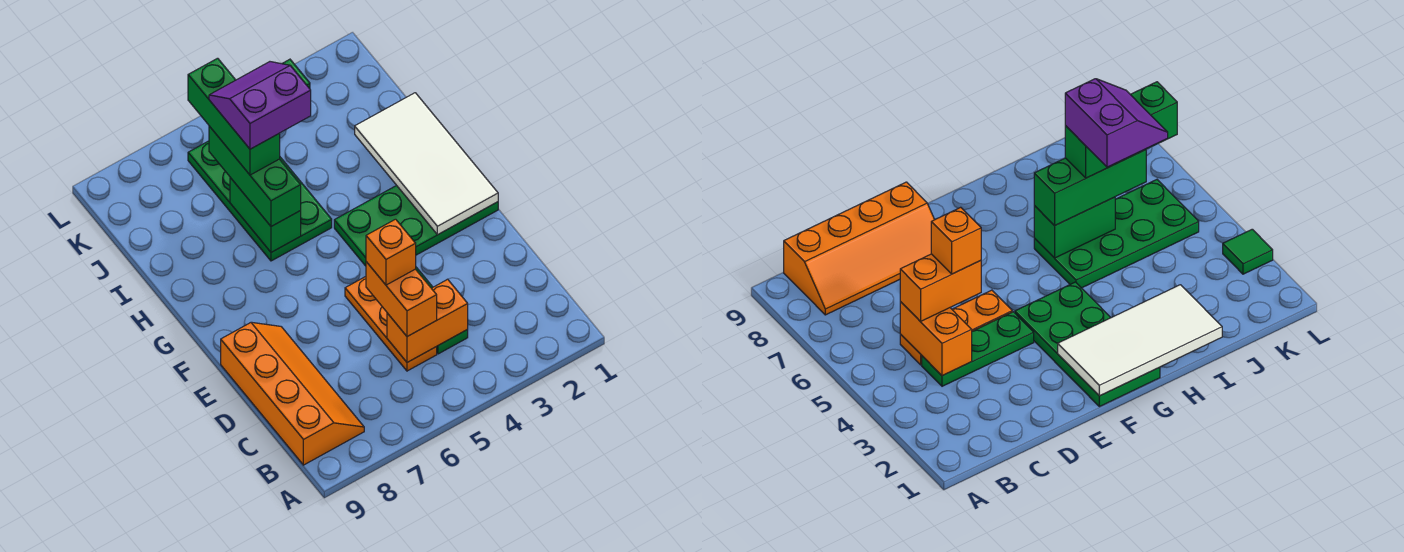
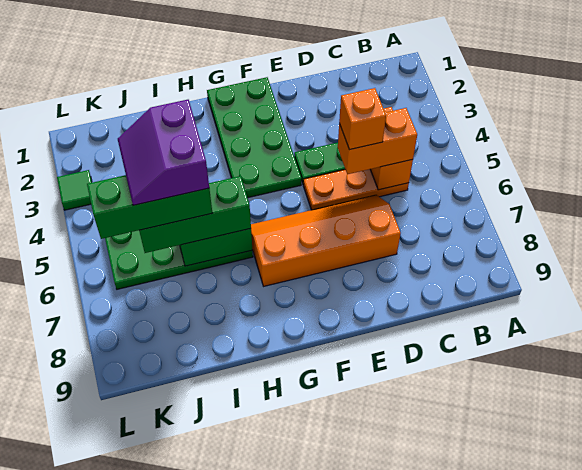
orange slope B8:E9 level 1 top 9 -> orange slope D6:G7 level 1 top 7
white tile F1:I2 level 2 -> none

